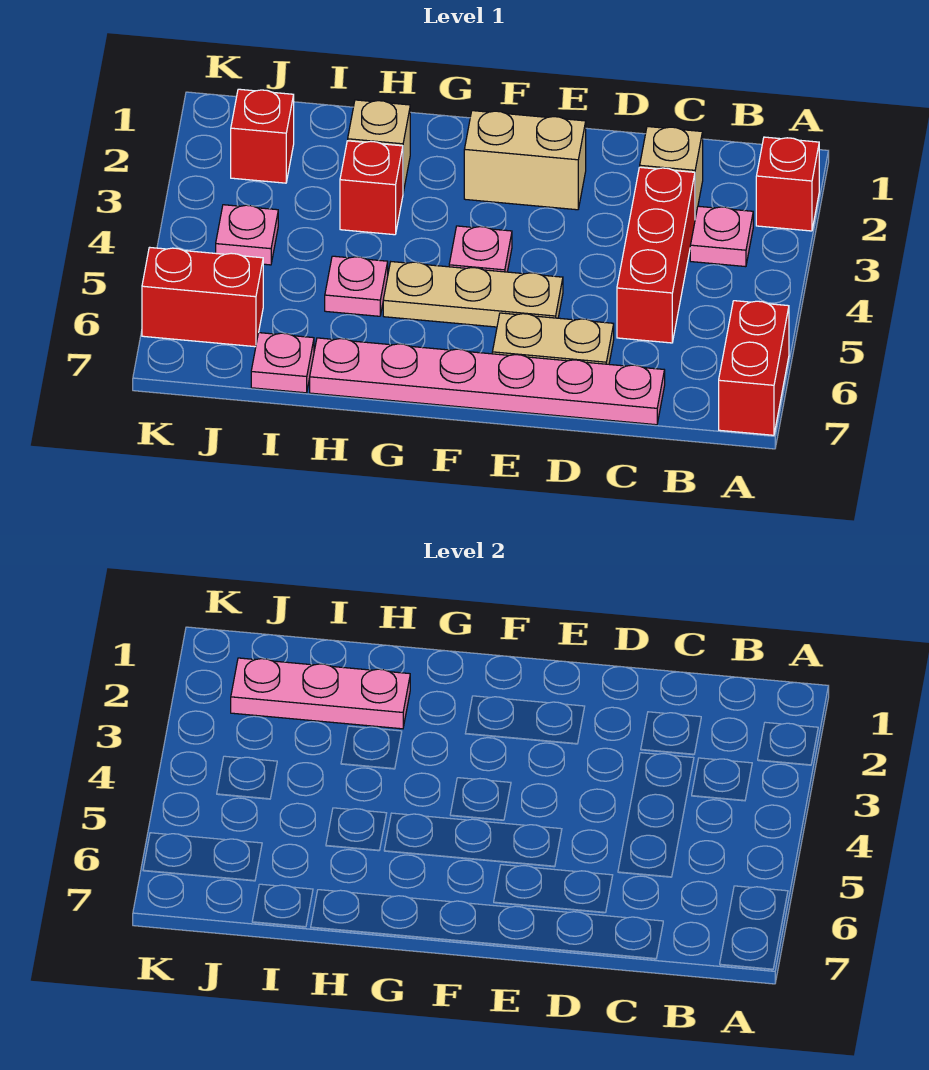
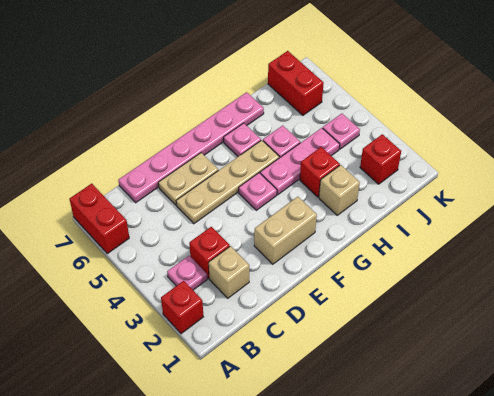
red brick C3:C5 level 1 -> red brick C3 level 1
tan plate E5:G5 level 1 -> tan plate D5:G5 level 1
pink plate H2:J2 level 2 -> pink plate G4:I4 level 1
pink plate I7 level 1 -> pink plate G6 level 1
red brick J6:K6 level 1 -> red brick J6:J7 level 1

